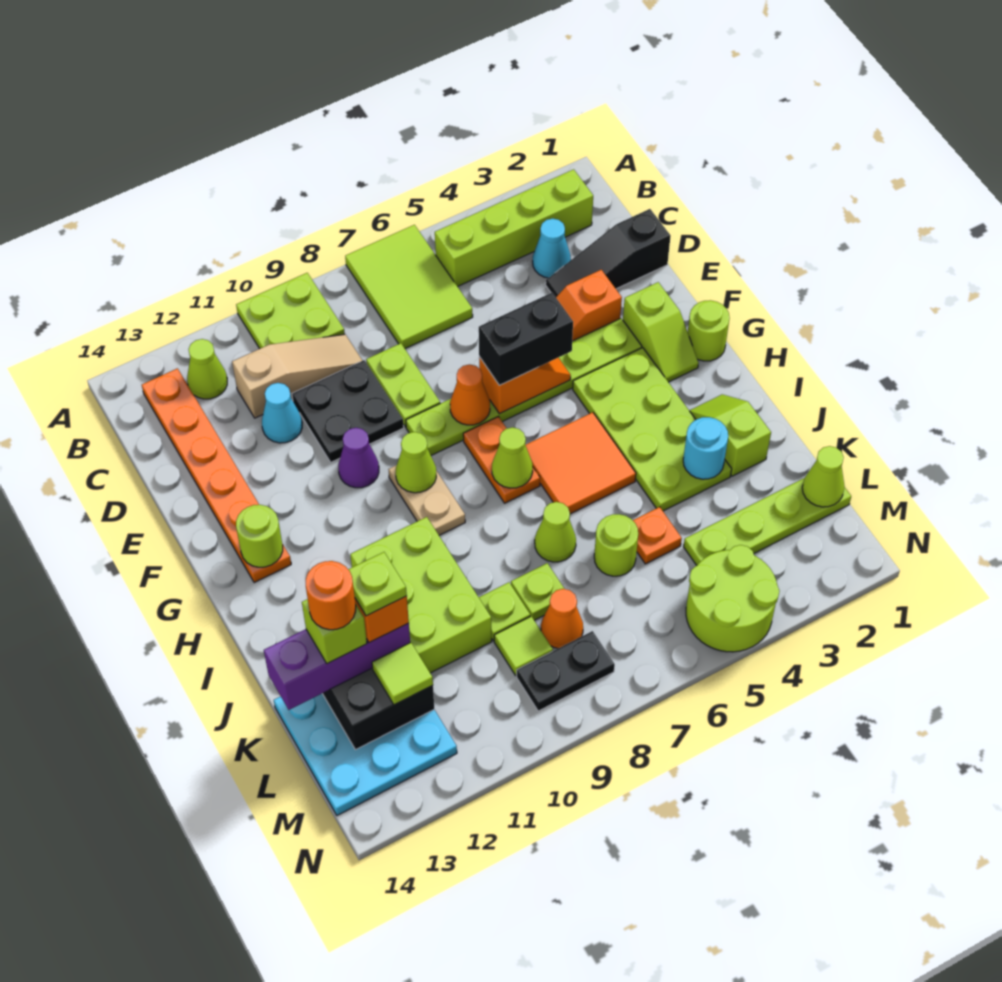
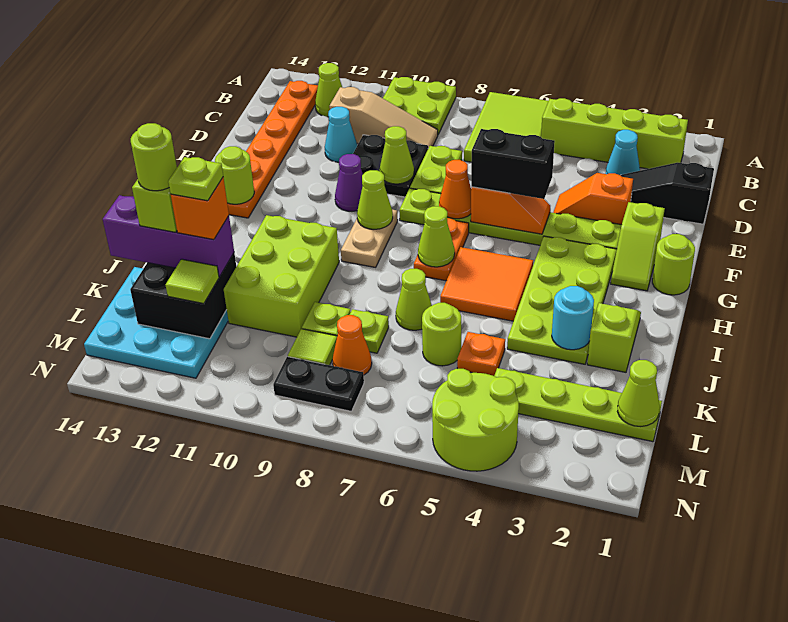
none -> lime cone E9 level 2
orange round brick K13 level 5 -> lime round brick K13 level 5

